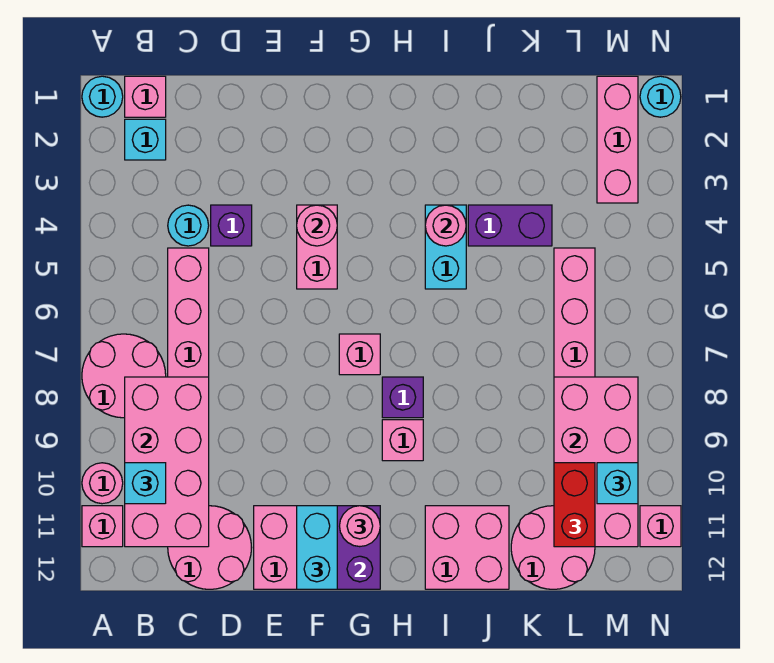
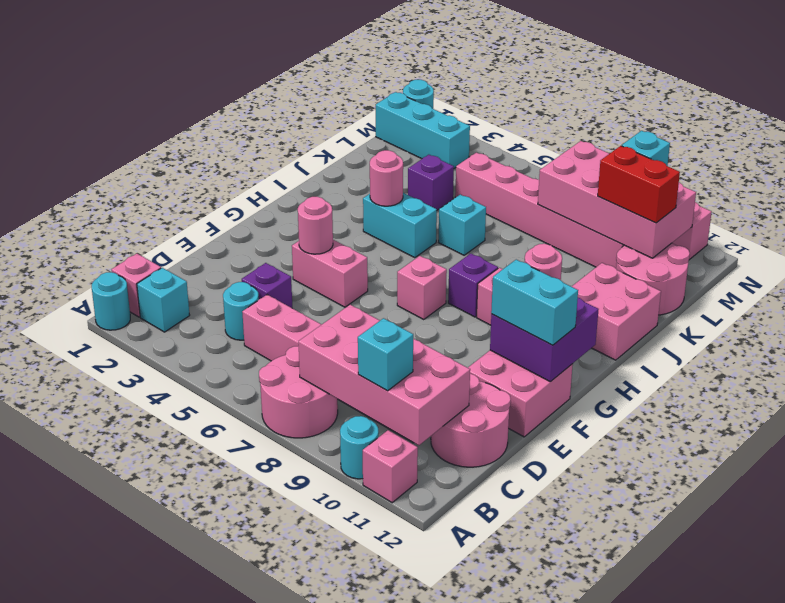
pink round brick A10 level 1 -> cyan round brick A10 level 1
purple brick J4:K4 level 1 -> purple brick K4 level 1
none -> cyan brick J6 level 1
pink brick M1:M3 level 1 -> cyan brick M1:M3 level 1

